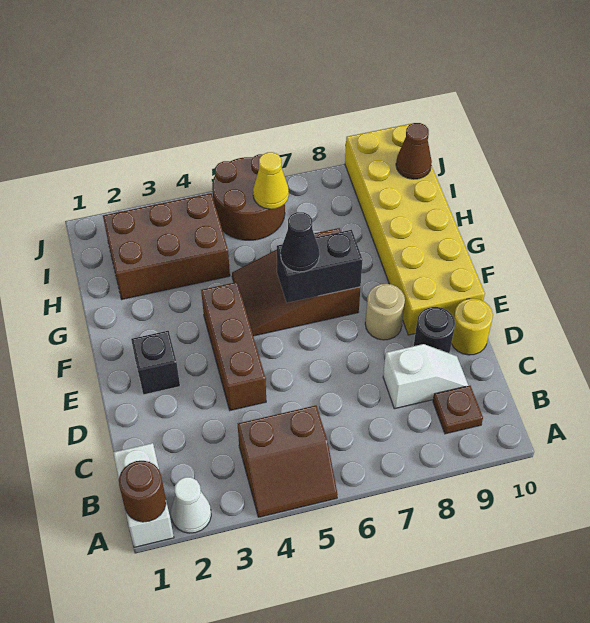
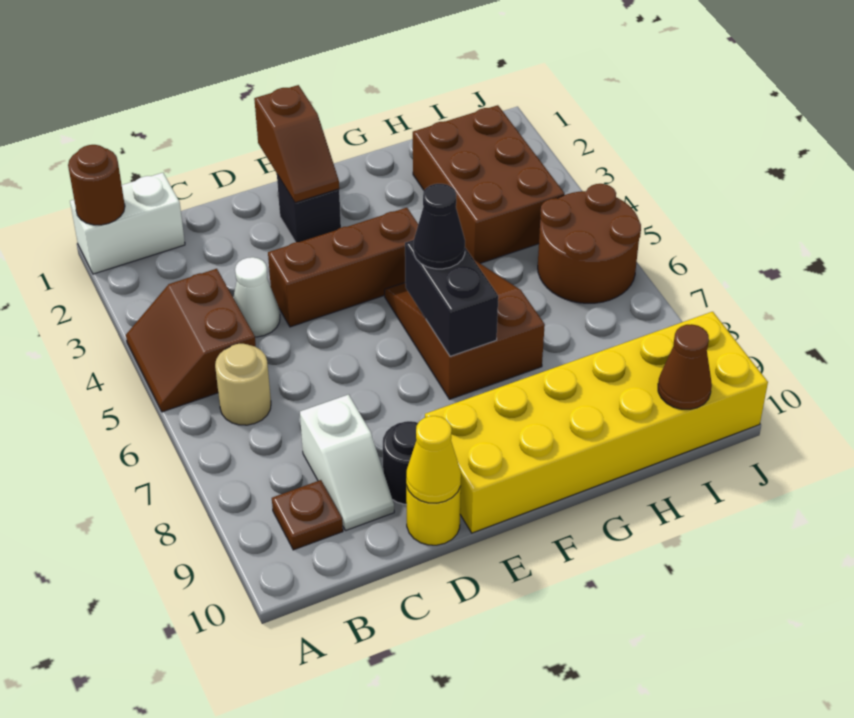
white cone A2 level 1 -> white cone C4 level 1
none -> brown slope E1:E2 level 2 top 1
tan round brick E8 level 1 -> tan round brick B6 level 1
yellow cone I6 level 2 -> yellow cone D10 level 2

